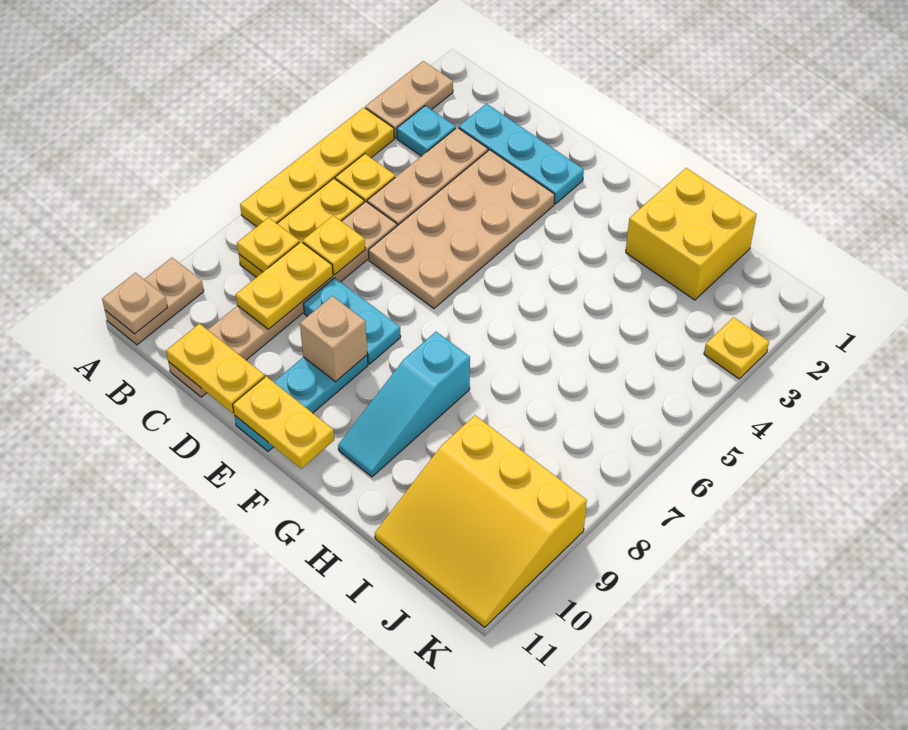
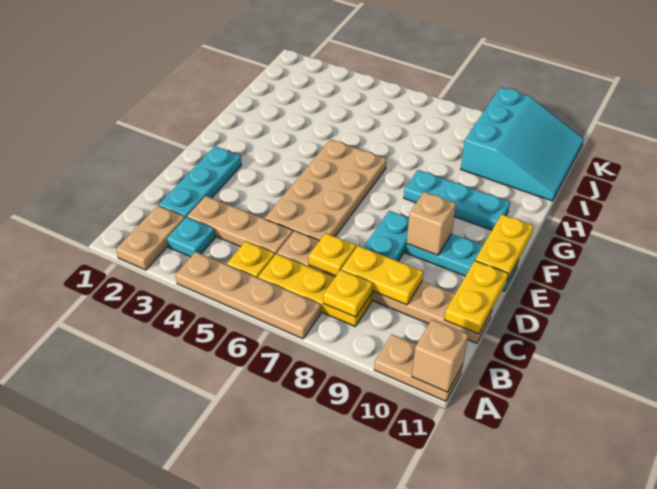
tan plate A2:A3 level 1 -> tan plate A2:B2 level 1
yellow plate A4:A7 level 1 -> tan plate A4:A7 level 1
tan plate A11 level 2 -> tan brick A11 level 2
tan plate D3:E6 level 1 -> tan plate D5:G6 level 1
cyan slope G8:G10 level 1 top 8 -> cyan plate G8:G10 level 1
yellow brick H1:I2 level 1 -> none
yellow slope I9:K11 level 1 top 9 -> cyan slope I9:K11 level 1 top 9
yellow plate K3 level 1 -> none

